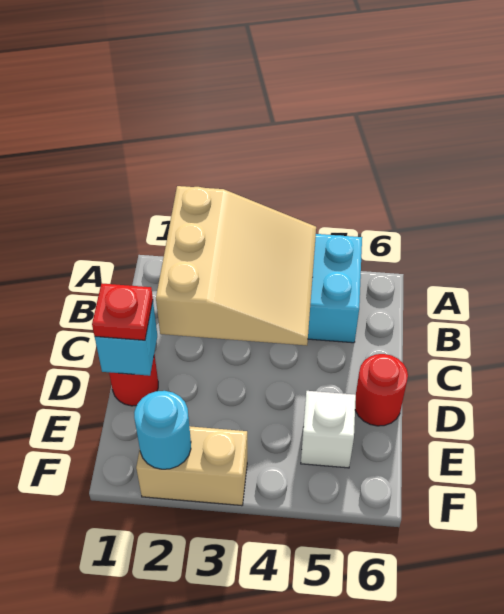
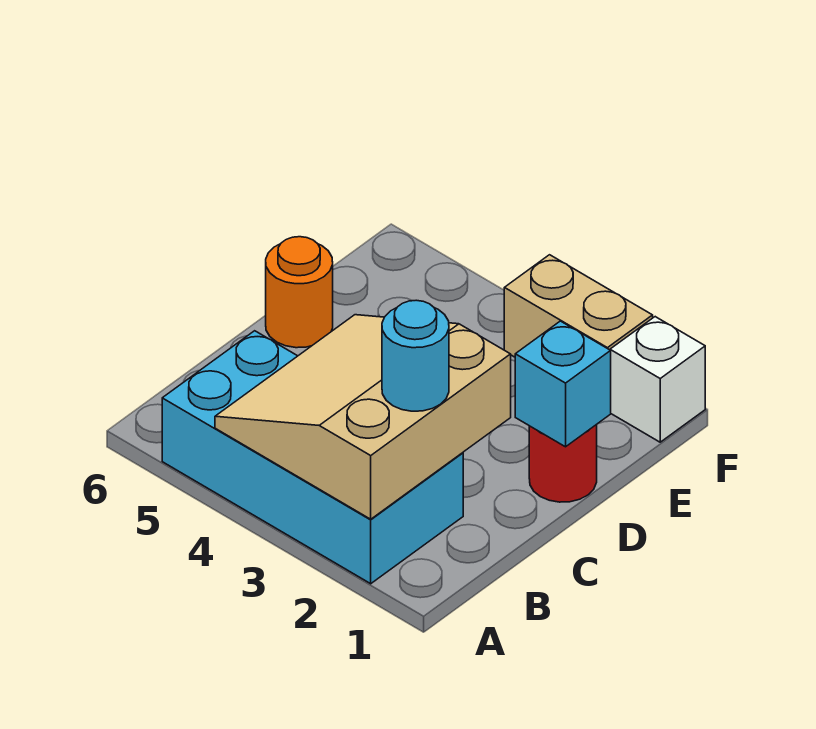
red plate D1 level 3 -> none
red round brick D6 level 1 -> orange round brick D6 level 1
white brick E5 level 1 -> white brick F1 level 1
cyan round brick F2 level 2 -> cyan round brick B2 level 3

